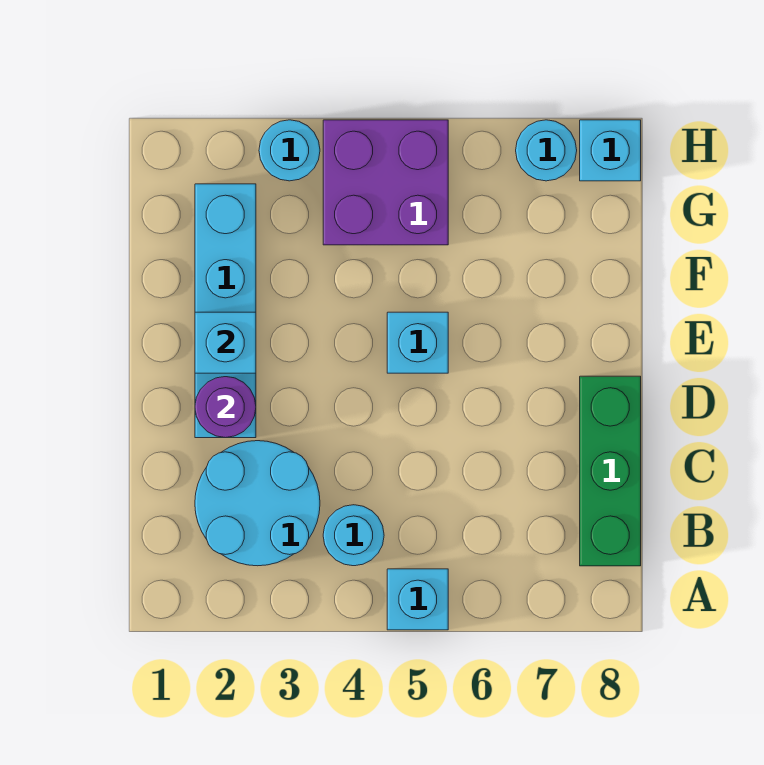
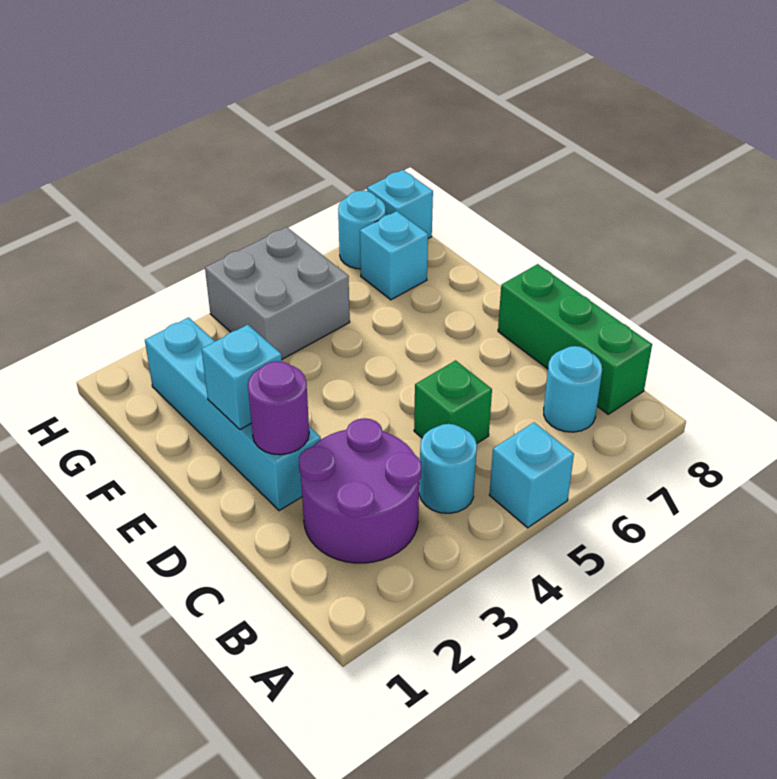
cyan round brick B2:C3 level 1 -> purple round brick B2:C3 level 1
none -> green brick C5 level 1
cyan brick E5 level 1 -> cyan brick G7 level 1
purple brick G4:H5 level 1 -> grey brick G4:H5 level 1
cyan round brick H3 level 1 -> cyan round brick B7 level 1

